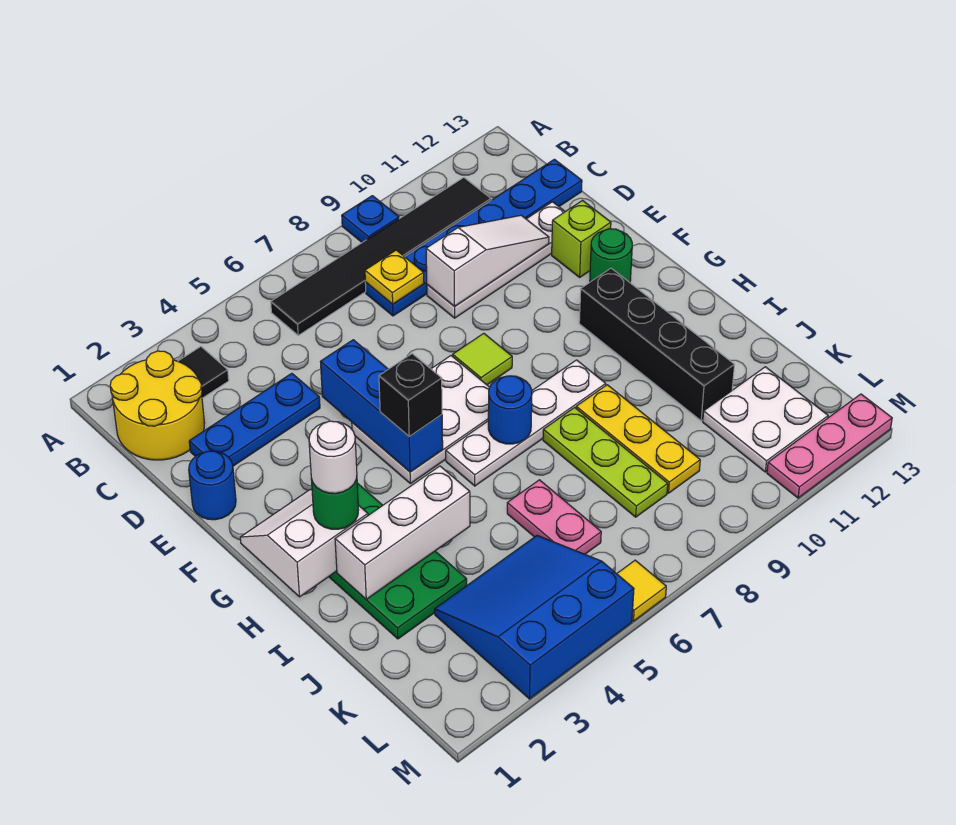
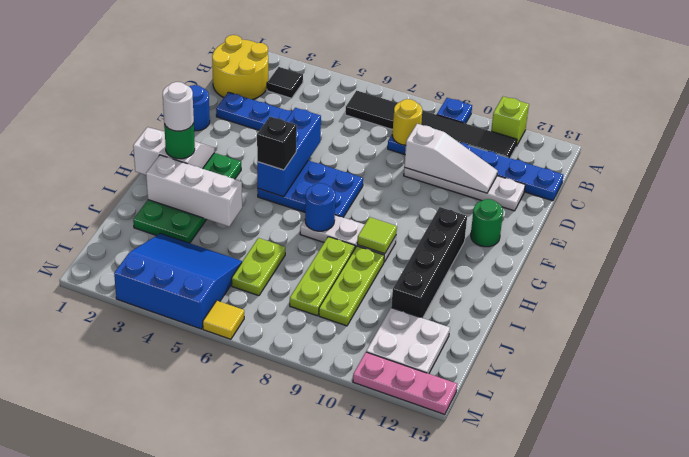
yellow plate C8 level 2 -> yellow round brick C8 level 2
lime brick E12 level 1 -> lime brick A11 level 1
white plate F5:G7 level 1 -> blue plate F5:G7 level 1
lime tile F8 level 1 -> lime tile H9 level 2
white plate H6:H9 level 1 -> white plate H7:H9 level 1
yellow plate I9:K9 level 1 -> lime plate I9:K9 level 1
pink plate J6:K6 level 1 -> lime plate J6:K6 level 1

